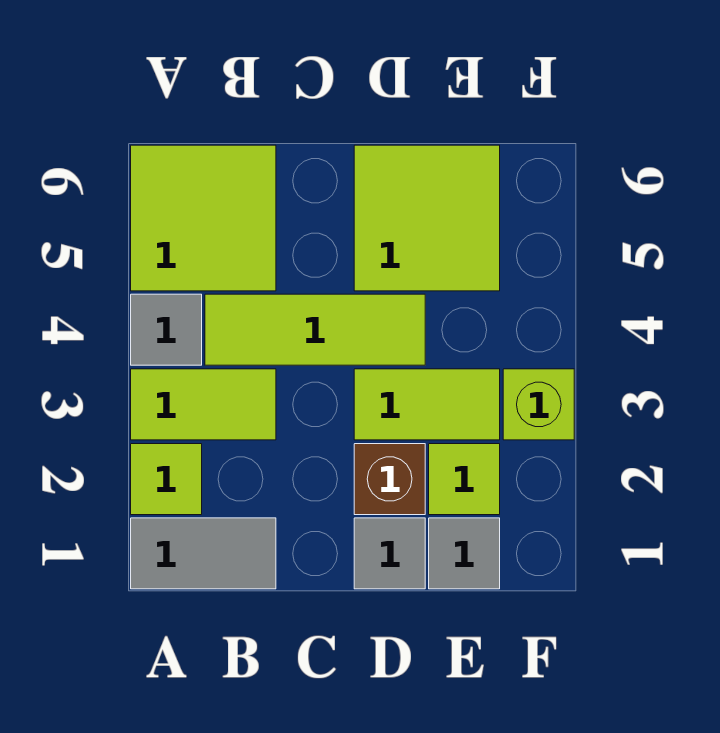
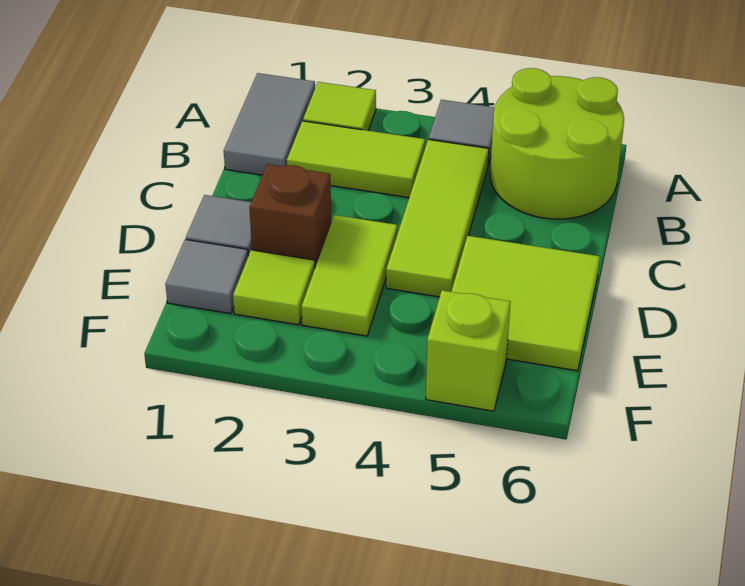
lime tile A3:B3 level 1 -> lime tile B2:B3 level 1
lime tile A5:B6 level 1 -> lime round brick A5:B6 level 1
lime brick F3 level 1 -> lime brick F5 level 1

